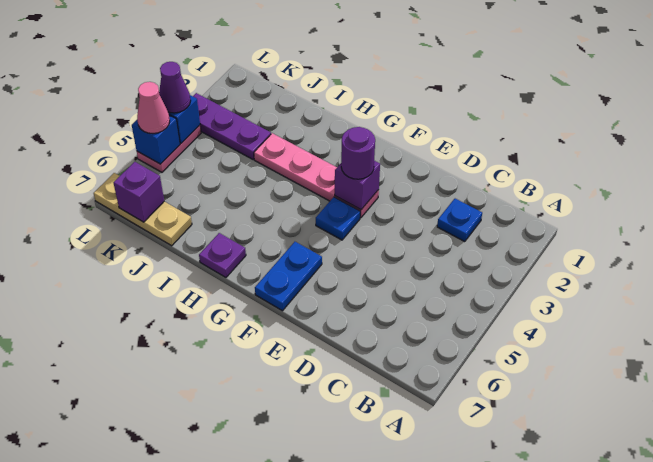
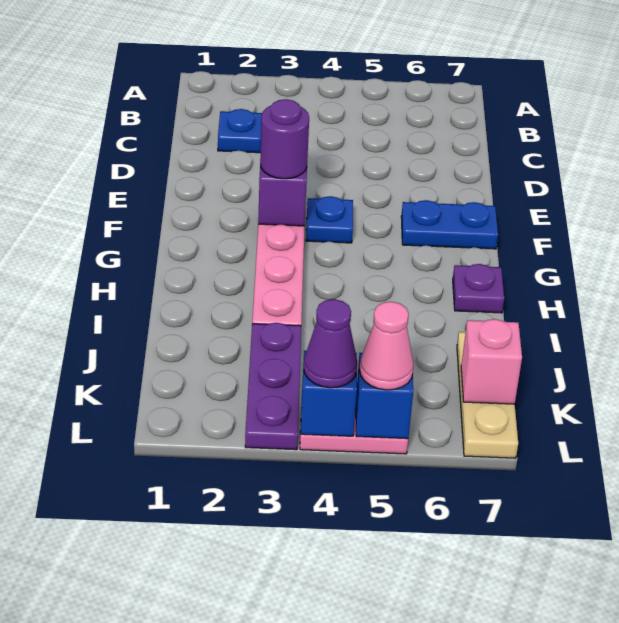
purple brick K7 level 2 -> pink brick K7 level 2

